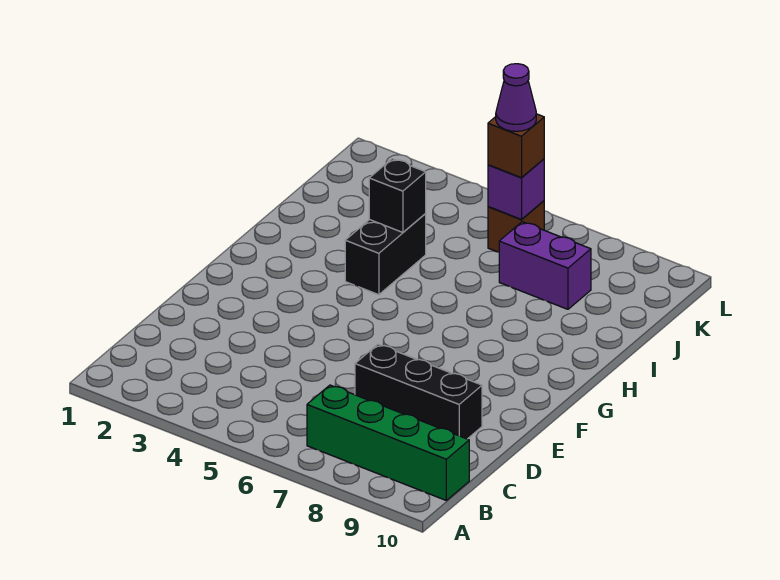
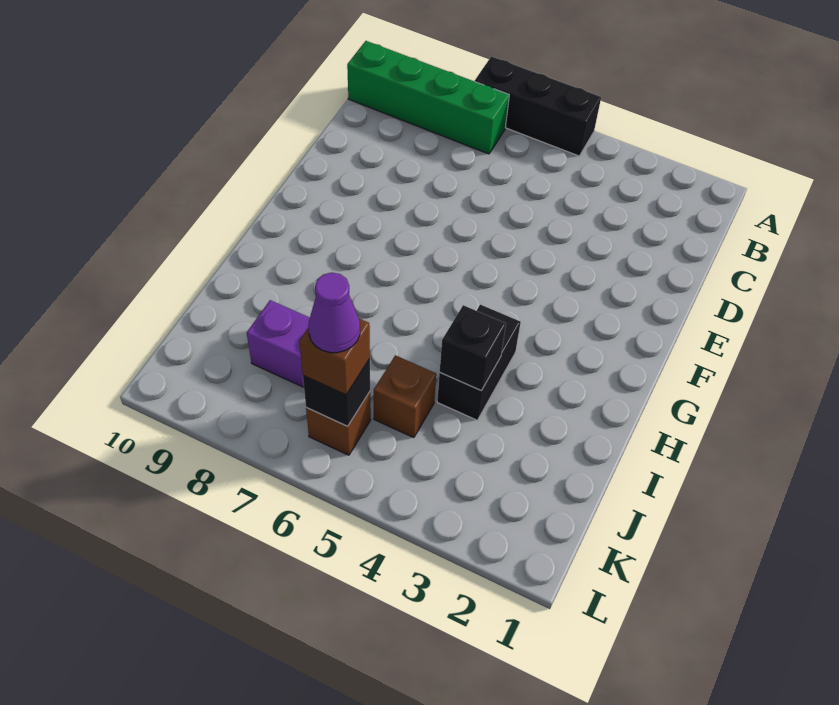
black brick D7:D9 level 1 -> black brick A5:A7 level 1
none -> brown brick J5 level 1
purple brick K6 level 2 -> black brick K6 level 2

